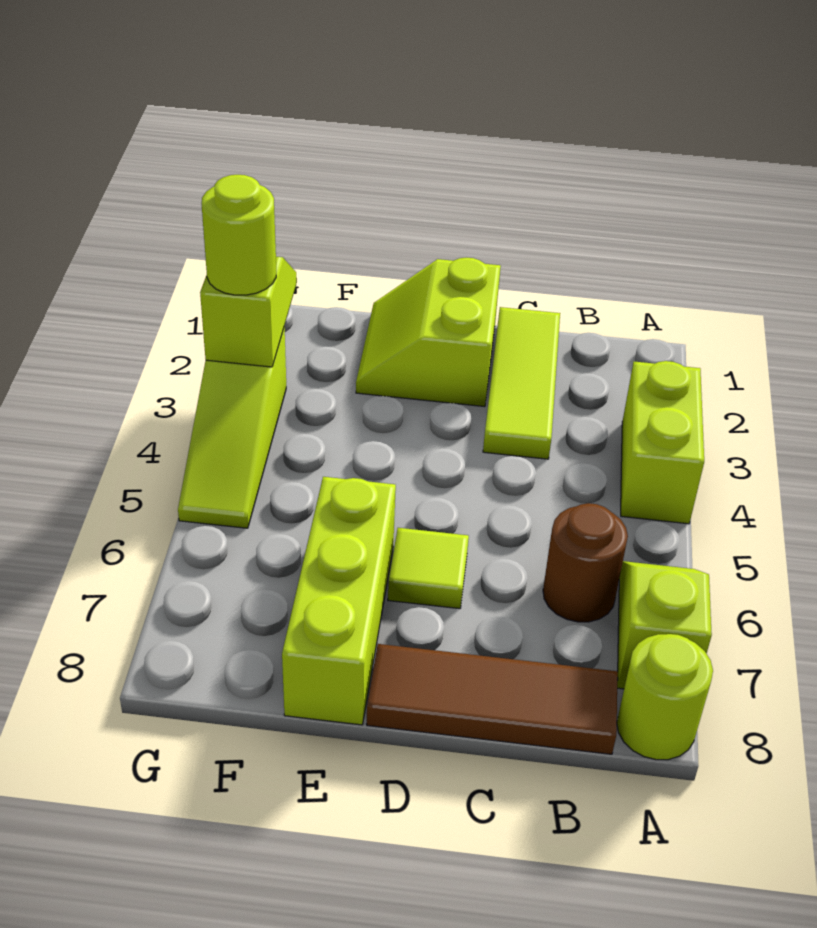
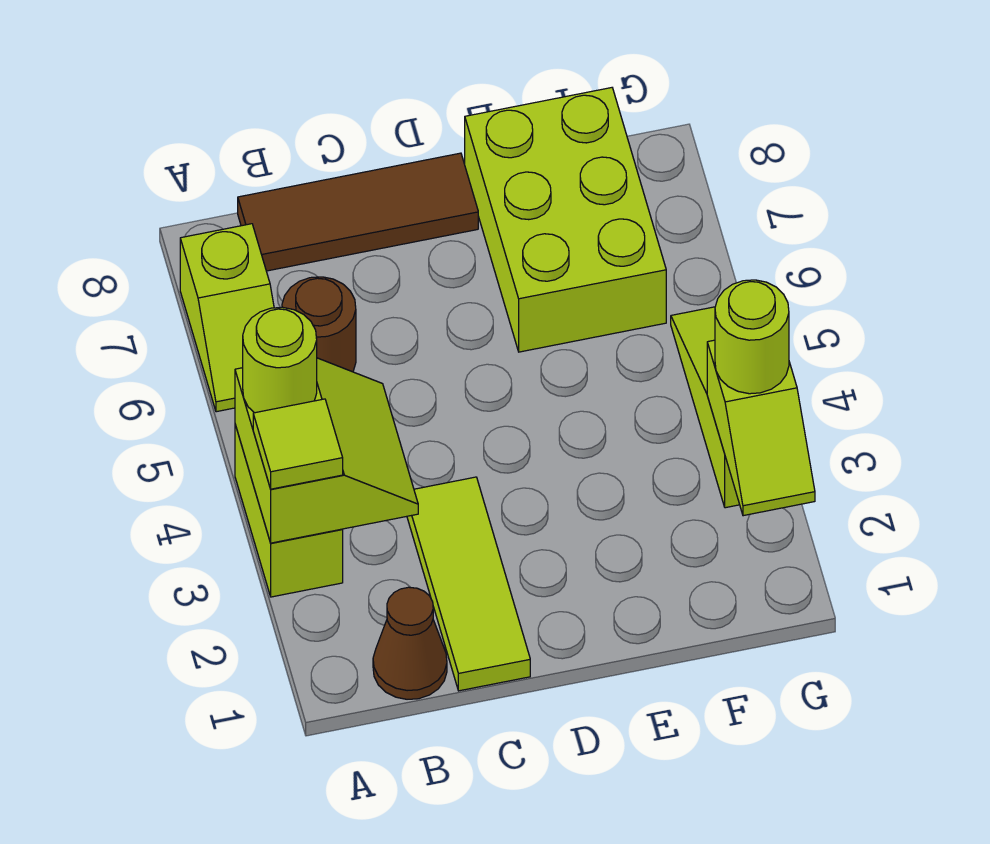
lime round brick A8 level 1 -> lime round brick A4 level 3
none -> brown cone B1 level 1
lime slope D1:E2 level 1 top D -> lime slope A3:B4 level 2 top A
lime tile D6 level 1 -> lime tile A3 level 3
lime brick E6:E8 level 1 -> lime brick E6:F8 level 1

